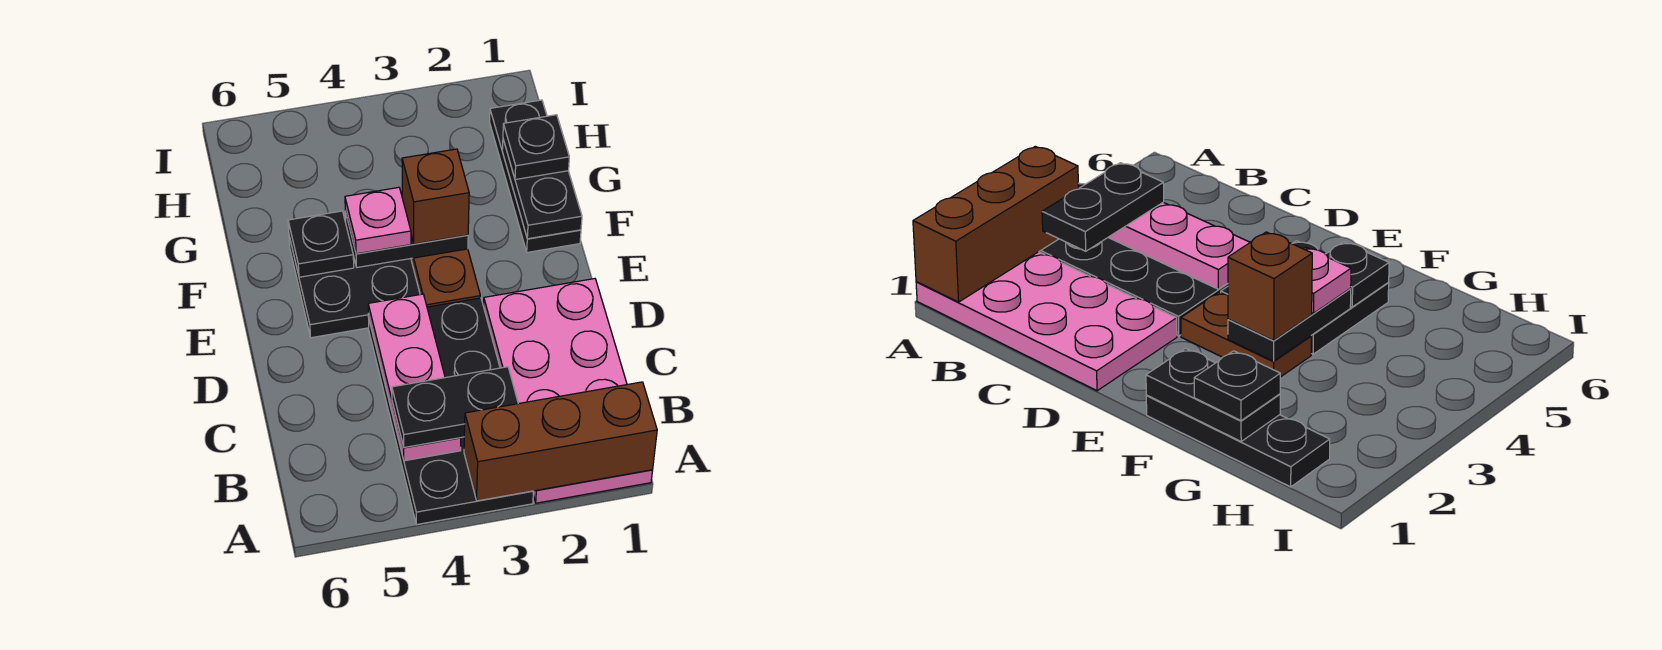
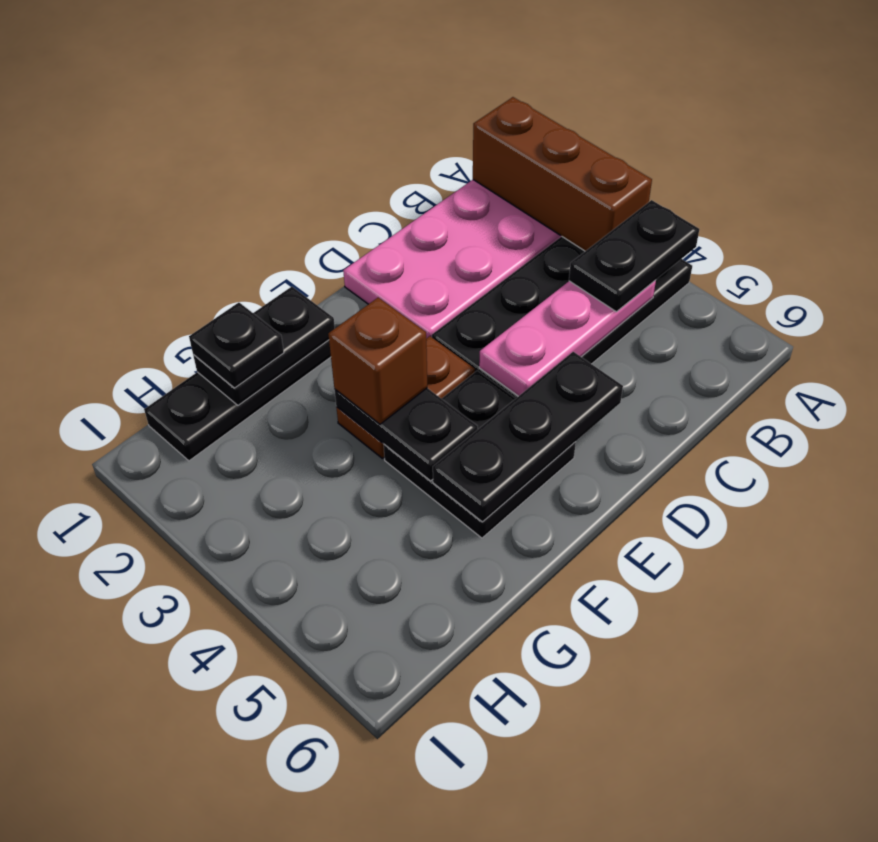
black plate B3:B4 level 3 -> black plate A4:B4 level 3
pink plate F4 level 3 -> none
black plate F5 level 2 -> black plate D5:F5 level 2

